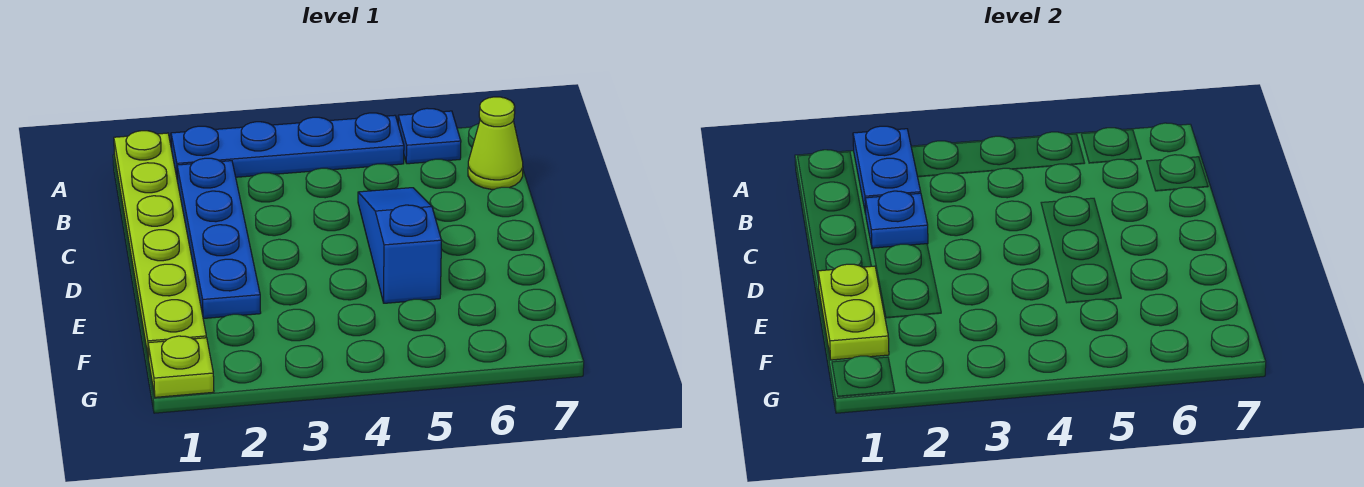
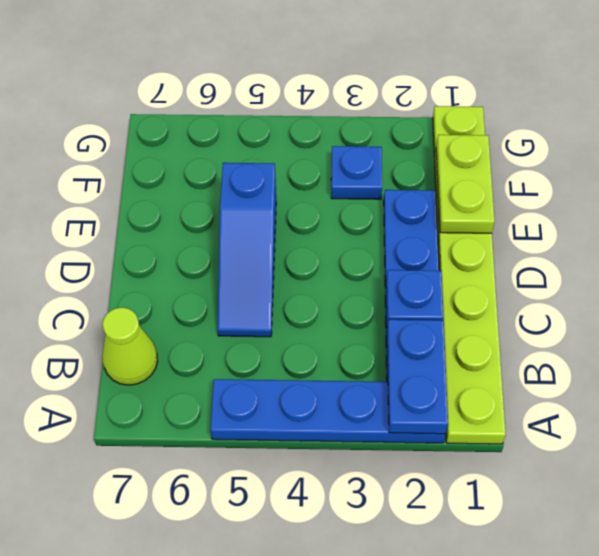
blue plate A6 level 1 -> blue plate F3 level 1

